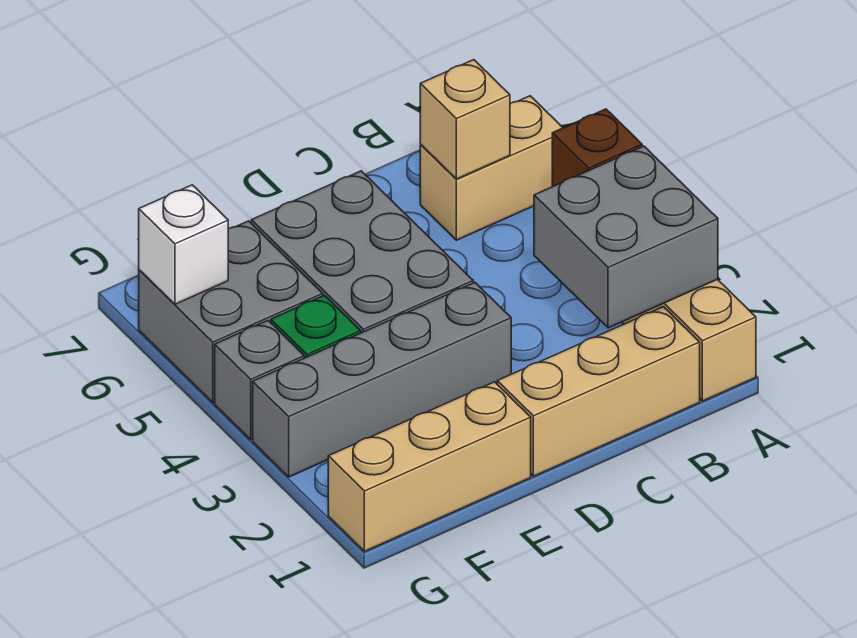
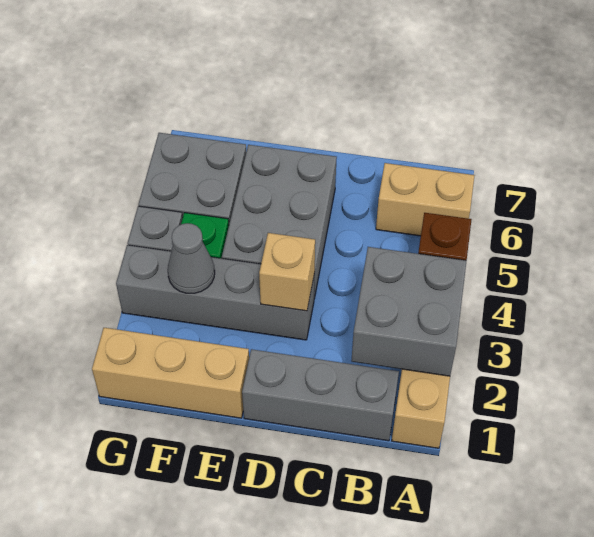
tan brick B1:D1 level 1 -> grey brick B1:D1 level 1
tan brick B6 level 2 -> tan brick D3 level 2
none -> grey cone F3 level 2
white brick G6 level 2 -> none

